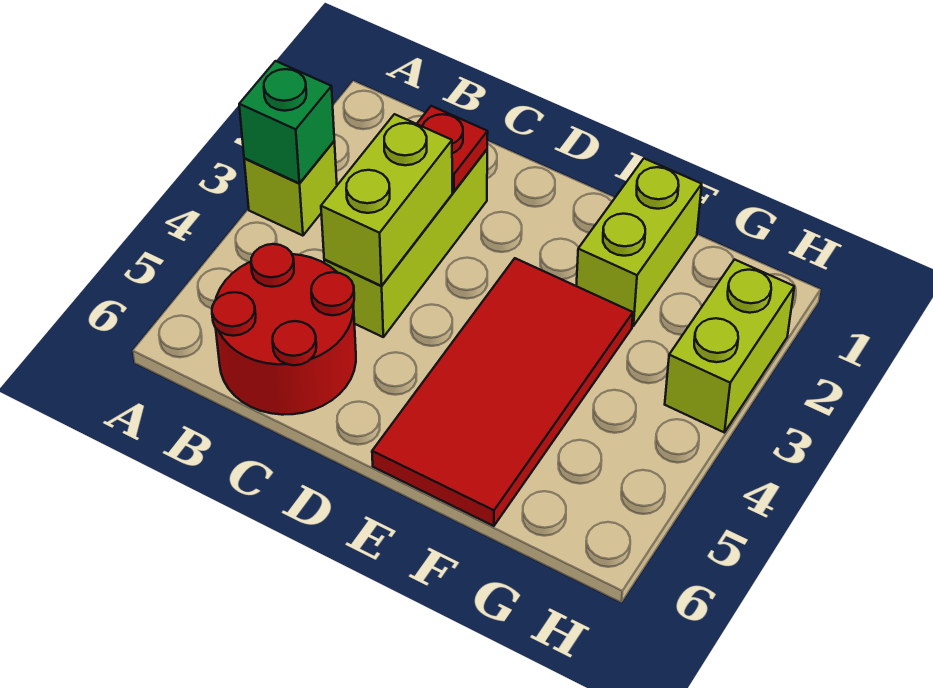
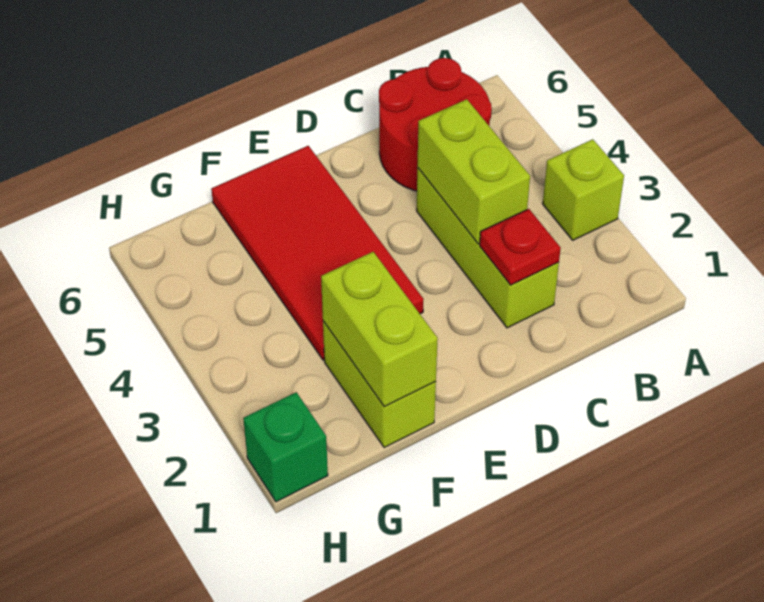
green brick A3 level 2 -> green brick H1 level 1
lime brick H2:H3 level 1 -> lime brick F1:F2 level 2

